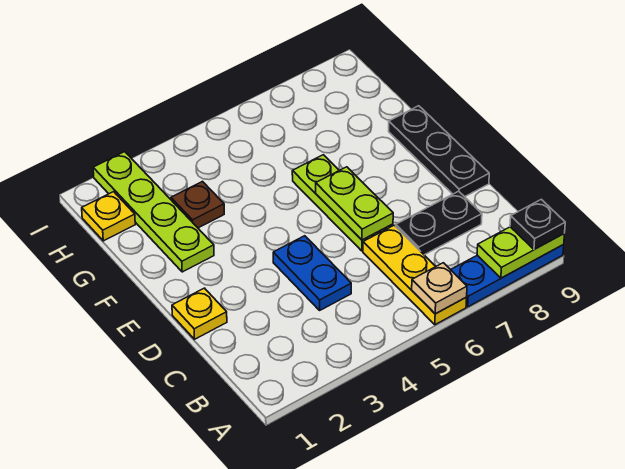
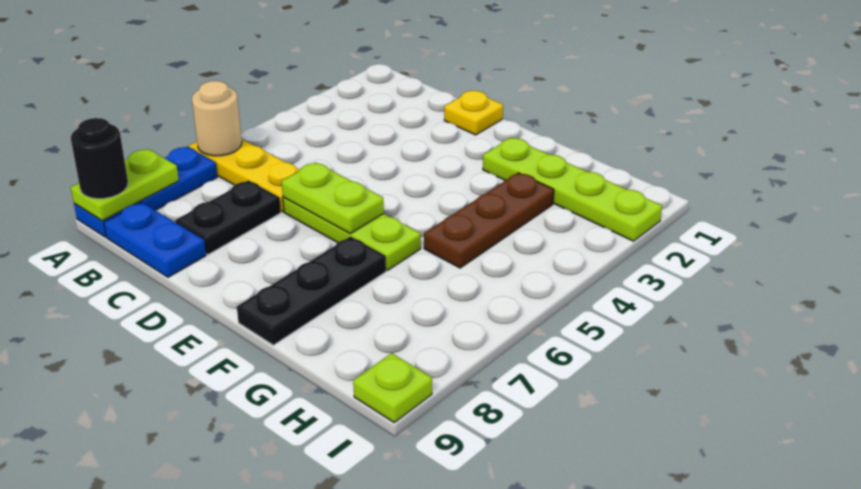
tan plate A6 level 2 -> tan round brick A6 level 2
black plate A9 level 3 -> black round brick A9 level 3
blue plate C4:D4 level 1 -> blue plate B9:C9 level 1
black plate D9:F9 level 1 -> black plate F7:F9 level 1
brown plate G3 level 1 -> brown plate G3:G5 level 1
yellow plate H1 level 1 -> none
none -> lime plate I9 level 1

